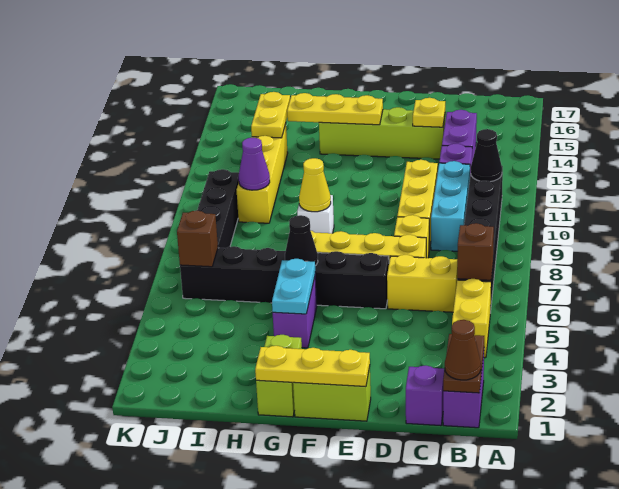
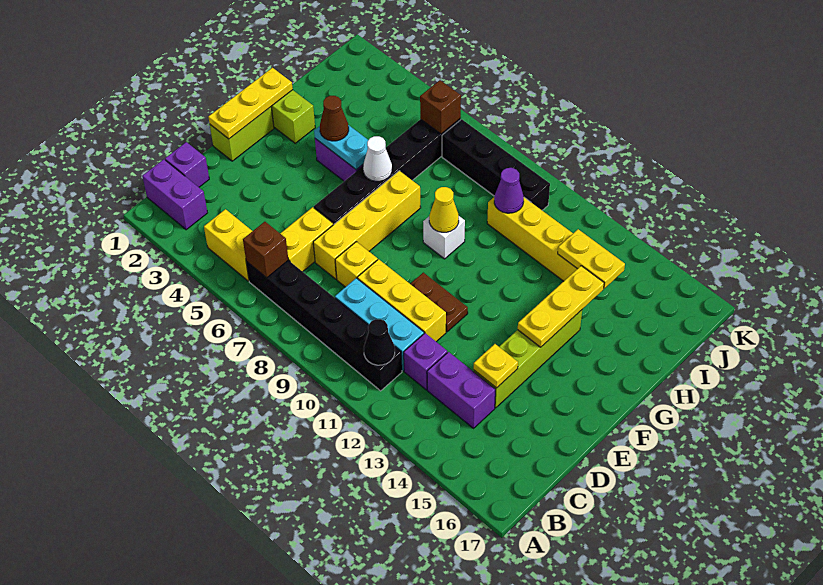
brown plate B1:B2 level 2 -> brown plate E10:E11 level 1
brown cone B1 level 3 -> brown cone G4 level 3
black cone G6 level 2 -> white cone G6 level 2

